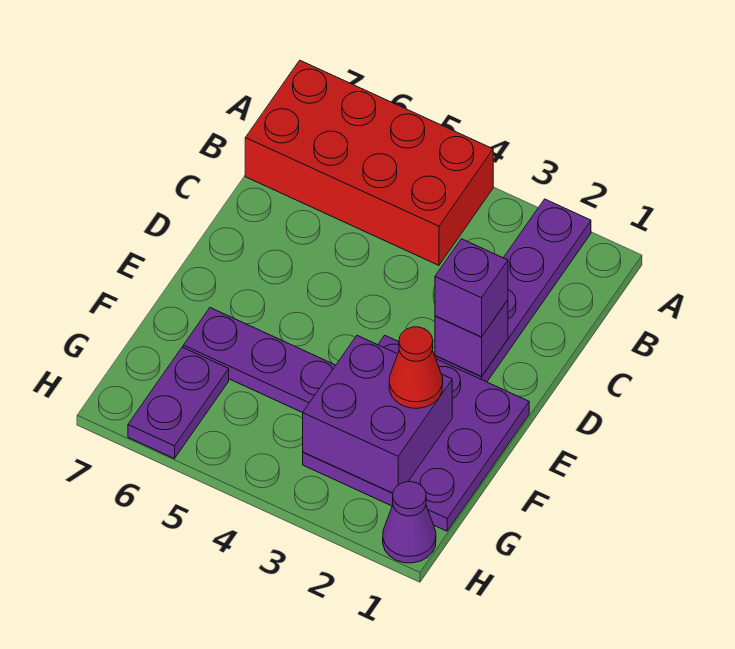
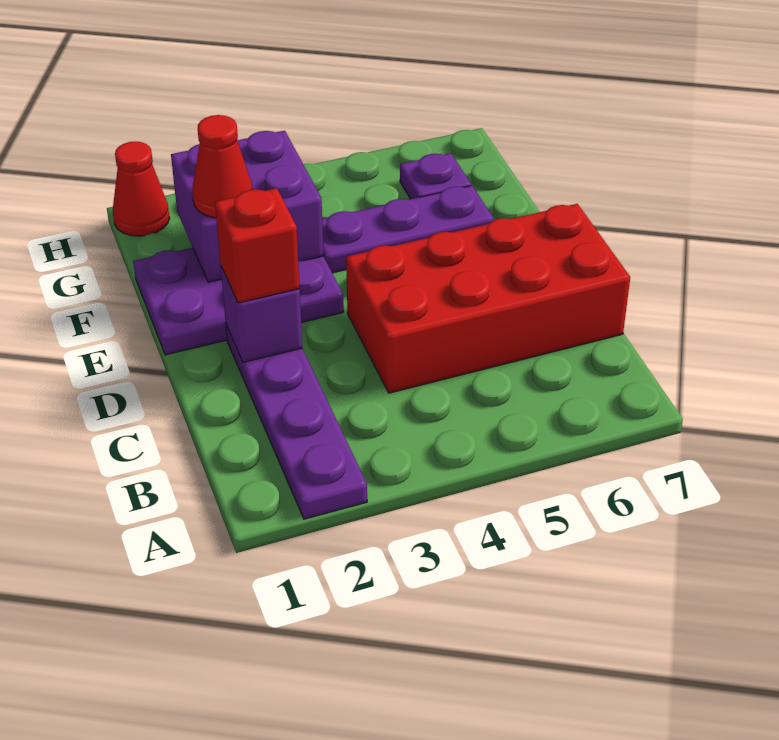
red brick A4:B7 level 1 -> red brick C4:D7 level 1
purple brick D2 level 3 -> red brick D2 level 3
purple plate E1:G3 level 1 -> purple plate E1:F3 level 1
purple plate G6:H6 level 1 -> purple plate G6 level 1
purple cone H1 level 1 -> red cone H1 level 1

